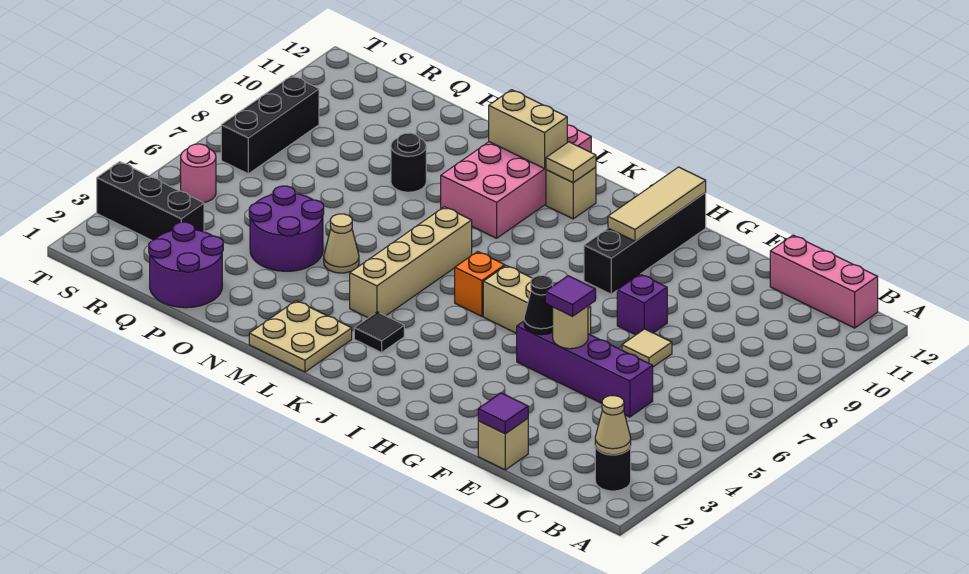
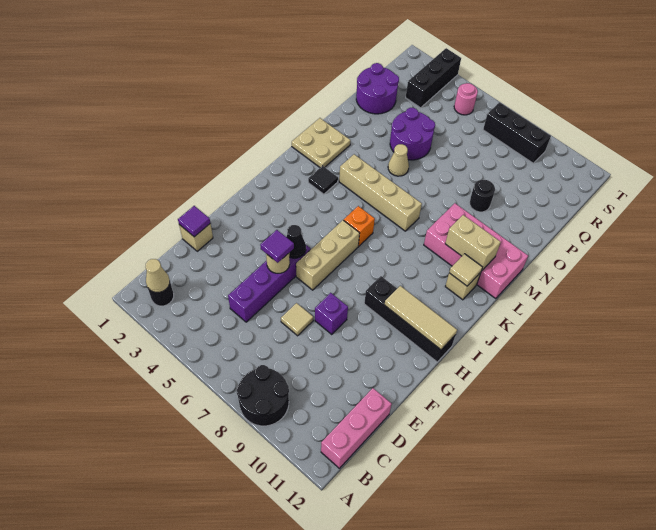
none -> black round brick A8:B9 level 1
tan brick L11:M11 level 2 -> tan brick L10:L11 level 2

